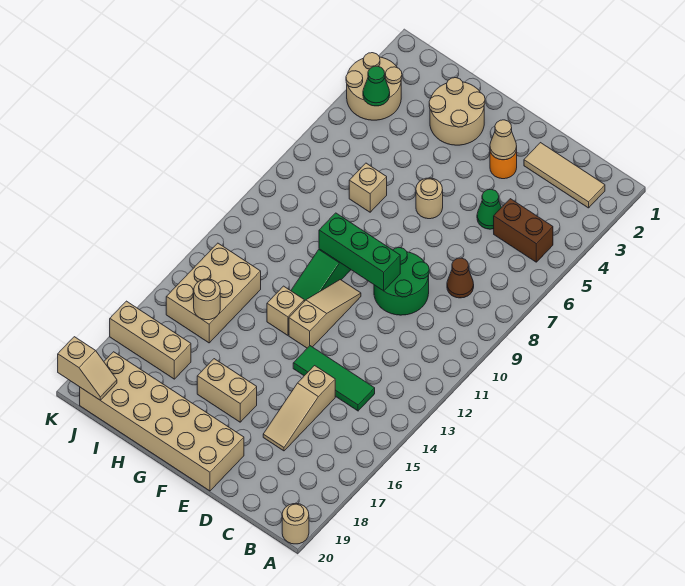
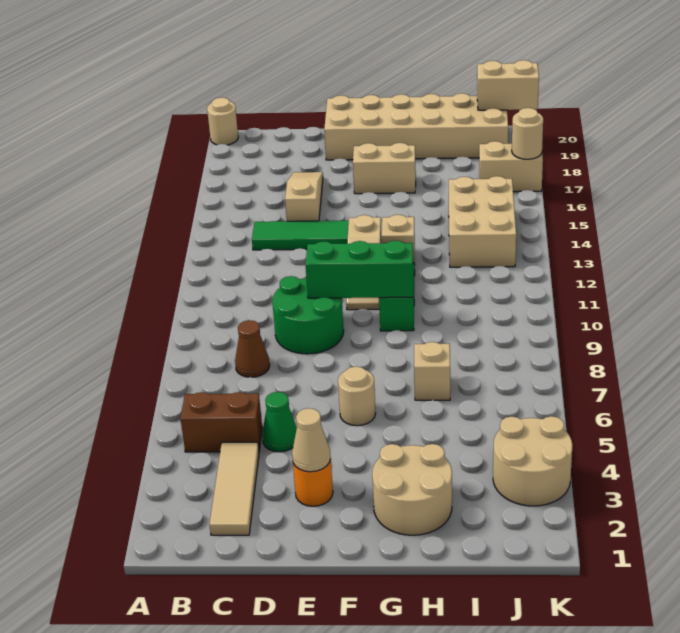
tan tile B2:D2 level 1 -> tan tile C2:C4 level 1
tan round brick I15 level 2 -> tan round brick K17 level 2
tan brick I17:K17 level 1 -> tan brick J17:K17 level 1
green cone J4 level 2 -> none
tan slope J20:K20 level 2 top K -> tan brick J20:K20 level 2

